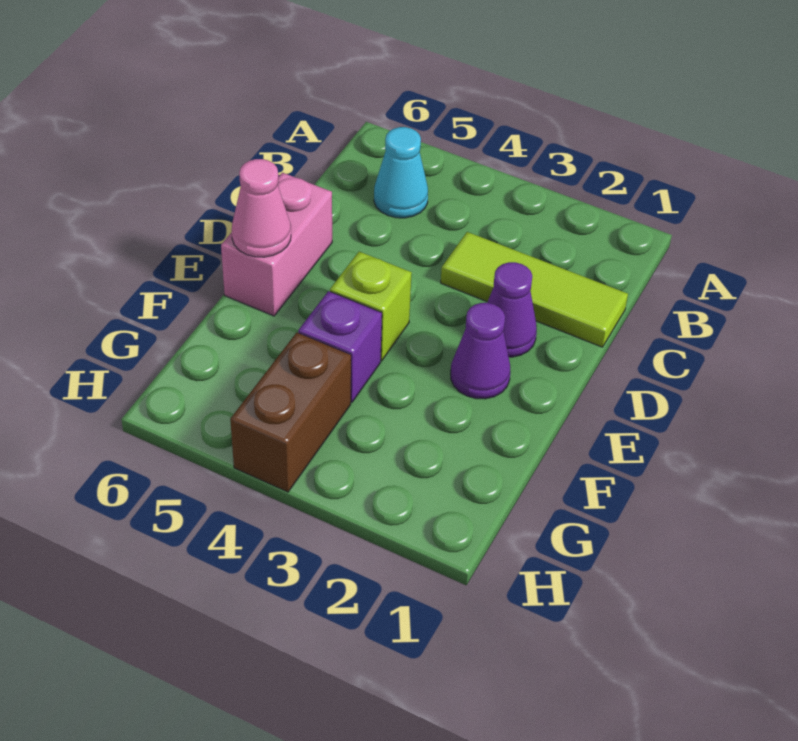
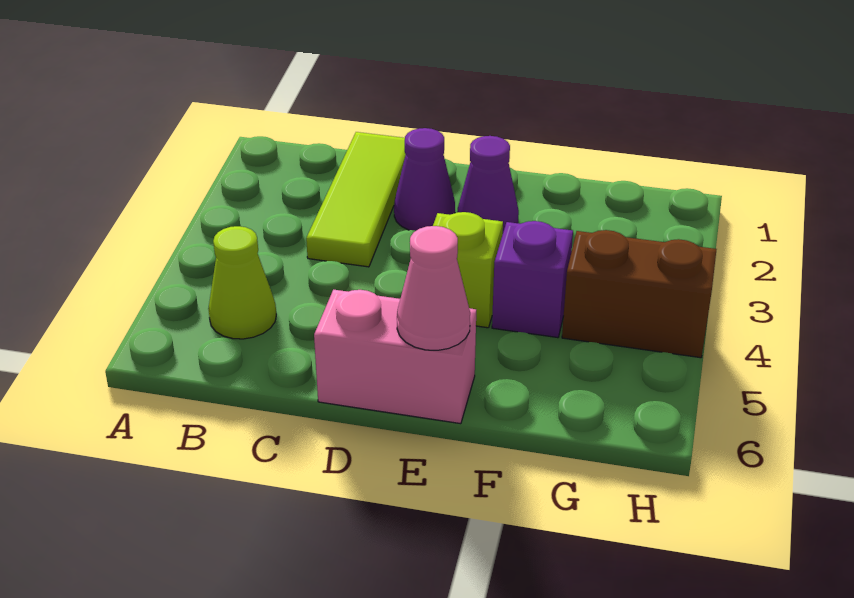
cyan cone B5 level 1 -> lime cone B5 level 1

